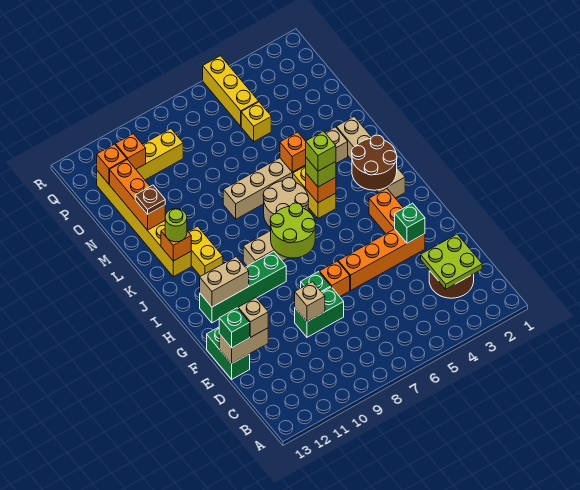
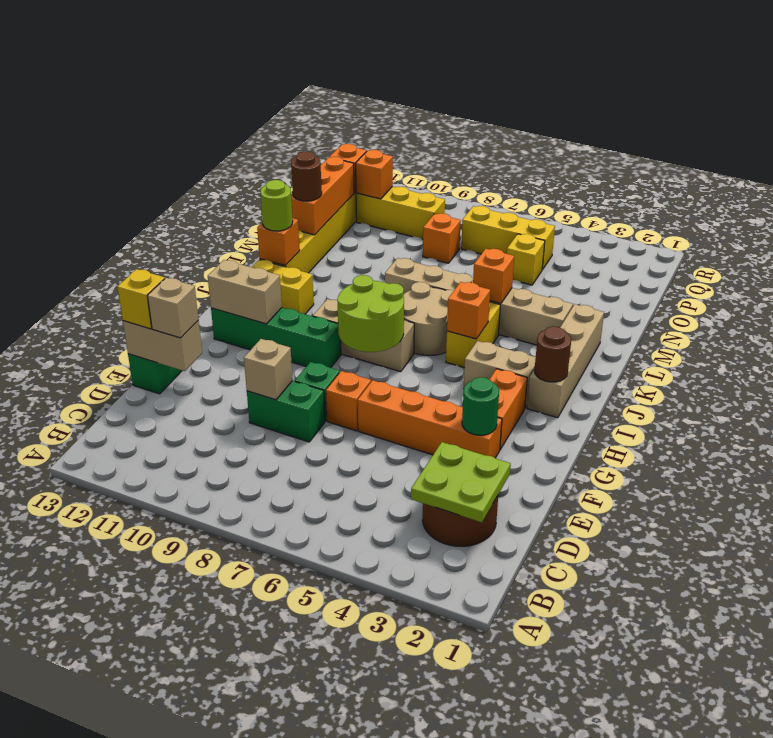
green brick E13 level 3 -> yellow brick E13 level 3
green brick F3 level 2 -> green round brick F3 level 2
brown round brick I2:J3 level 2 -> brown round brick I2 level 2
none -> tan brick I3:I4 level 1
lime brick J5 level 3 -> none
lime brick J5 level 4 -> none
yellow brick J11:K11 level 1 -> yellow brick J11:J12 level 1
brown plate M12 level 3 -> brown round brick M12 level 3
none -> orange brick O8 level 1
yellow brick P5:R5 level 1 -> yellow brick P5:P7 level 1

